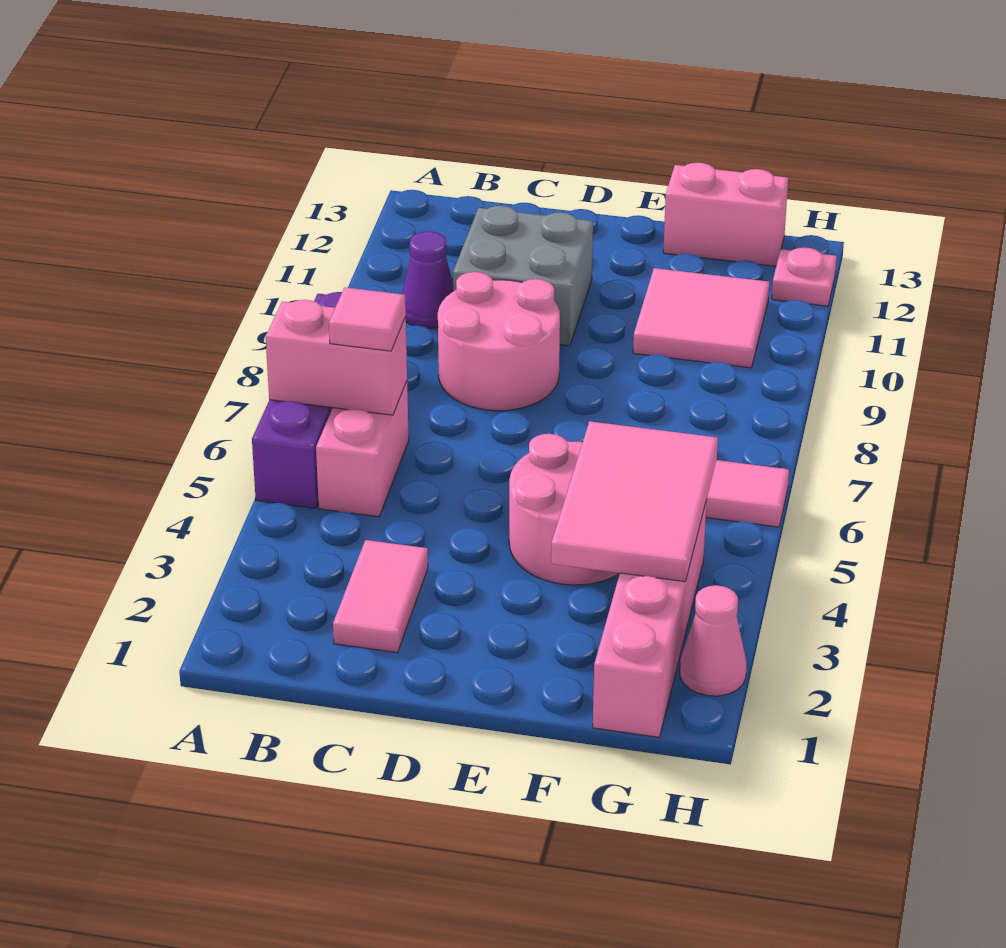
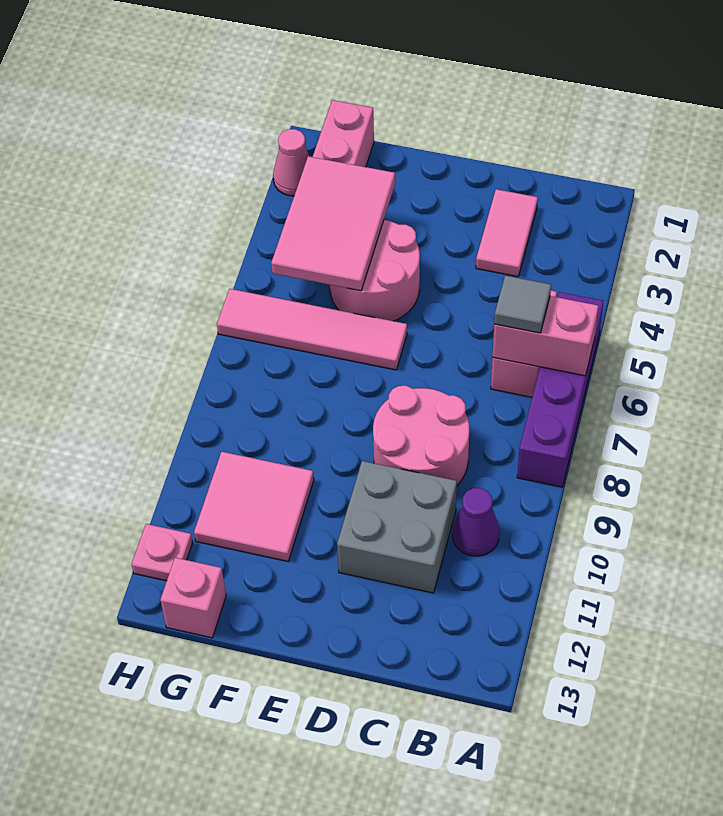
pink tile B6 level 3 -> grey tile B6 level 3
pink brick F13:G13 level 1 -> pink brick G13 level 1

